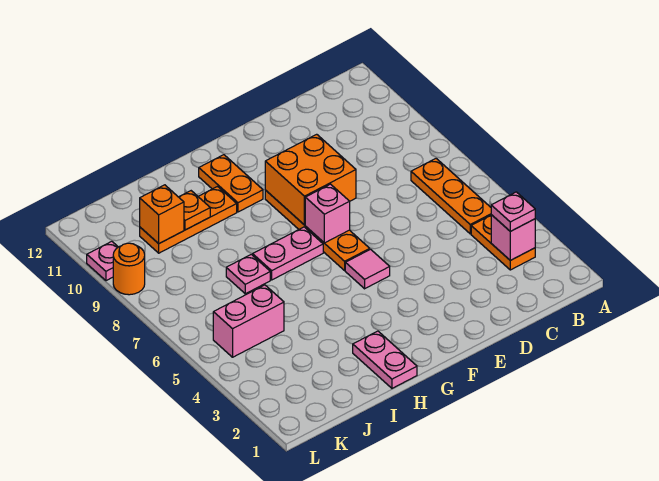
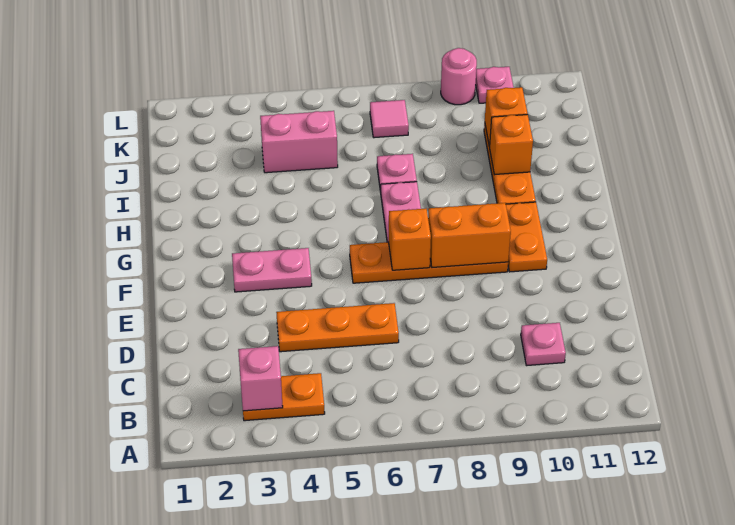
pink plate B3 level 3 -> pink plate C10 level 1
orange plate B5:B7 level 1 -> orange plate D4:D6 level 1
orange brick E8:F9 level 2 -> orange brick F8:F9 level 2
pink tile F5 level 1 -> pink tile K7 level 1
pink brick F7 level 2 -> orange brick F7 level 2
orange plate G10:G11 level 1 -> orange plate F10:G10 level 1
pink plate H1:H2 level 1 -> pink plate F3:F4 level 1
orange plate I10 level 2 -> orange brick I10 level 2
pink brick J5:K5 level 1 -> pink brick J4:J5 level 1
orange round brick L9 level 1 -> pink round brick L9 level 1

